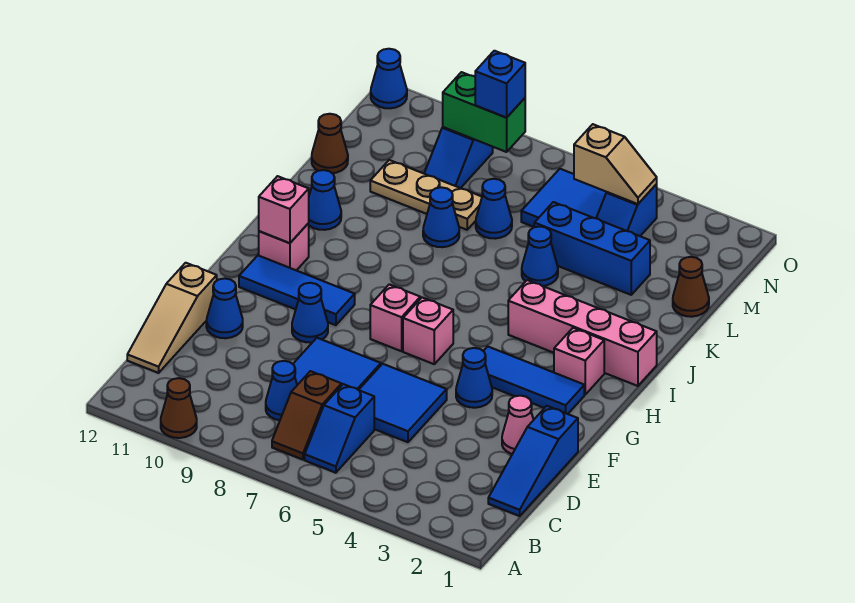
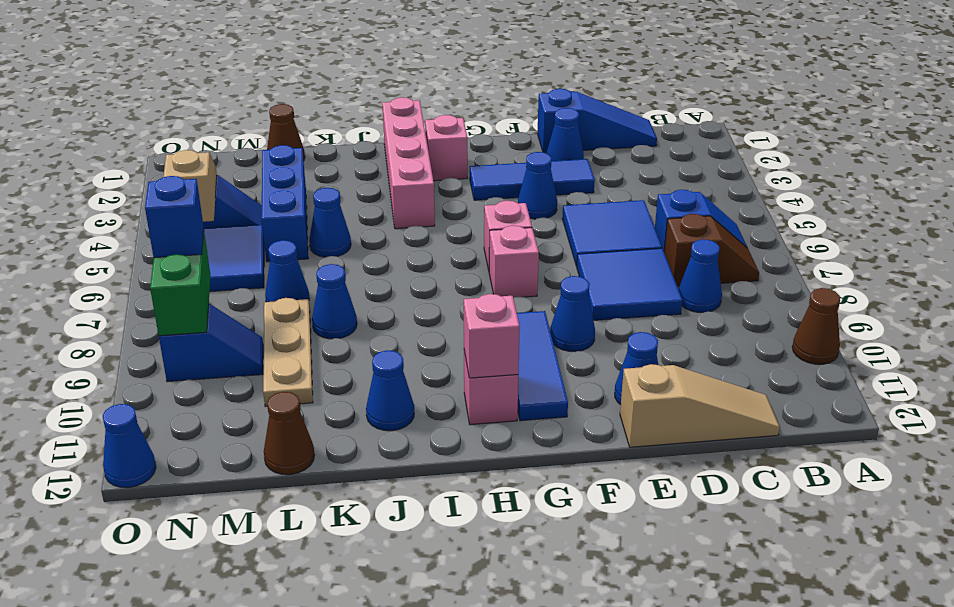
pink cone E2 level 1 -> blue cone E2 level 1
blue tile G2:G4 level 1 -> blue tile E3:G3 level 1

